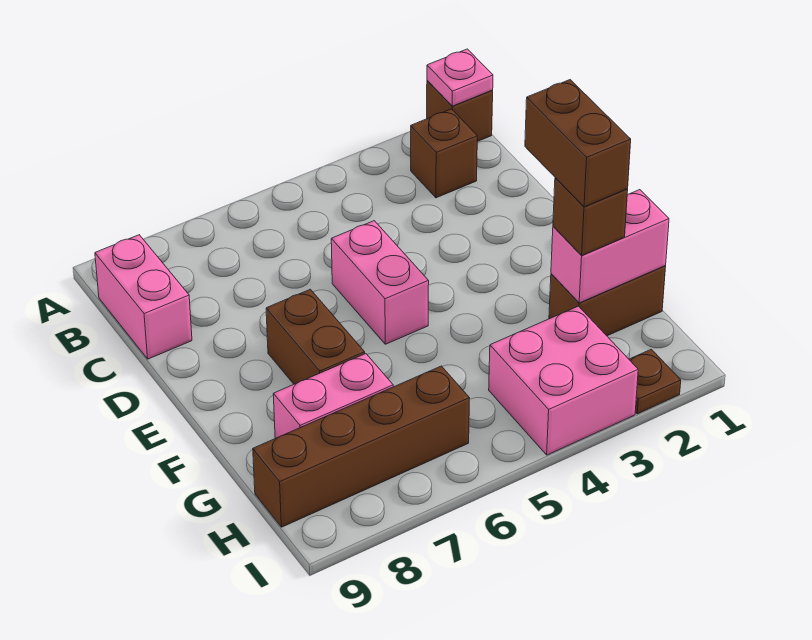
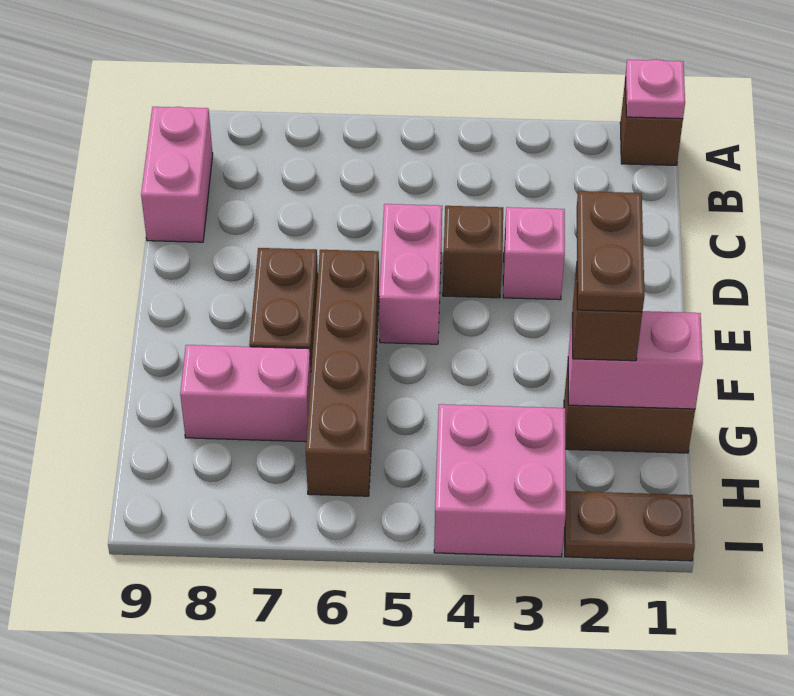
brown brick B2 level 1 -> brown brick D4 level 1
none -> pink brick D3 level 1
brown brick F2:G2 level 4 -> brown plate F2:G2 level 4
brown brick H6:H9 level 1 -> brown brick E6:H6 level 1
brown plate I2 level 1 -> brown plate I1:I2 level 1

